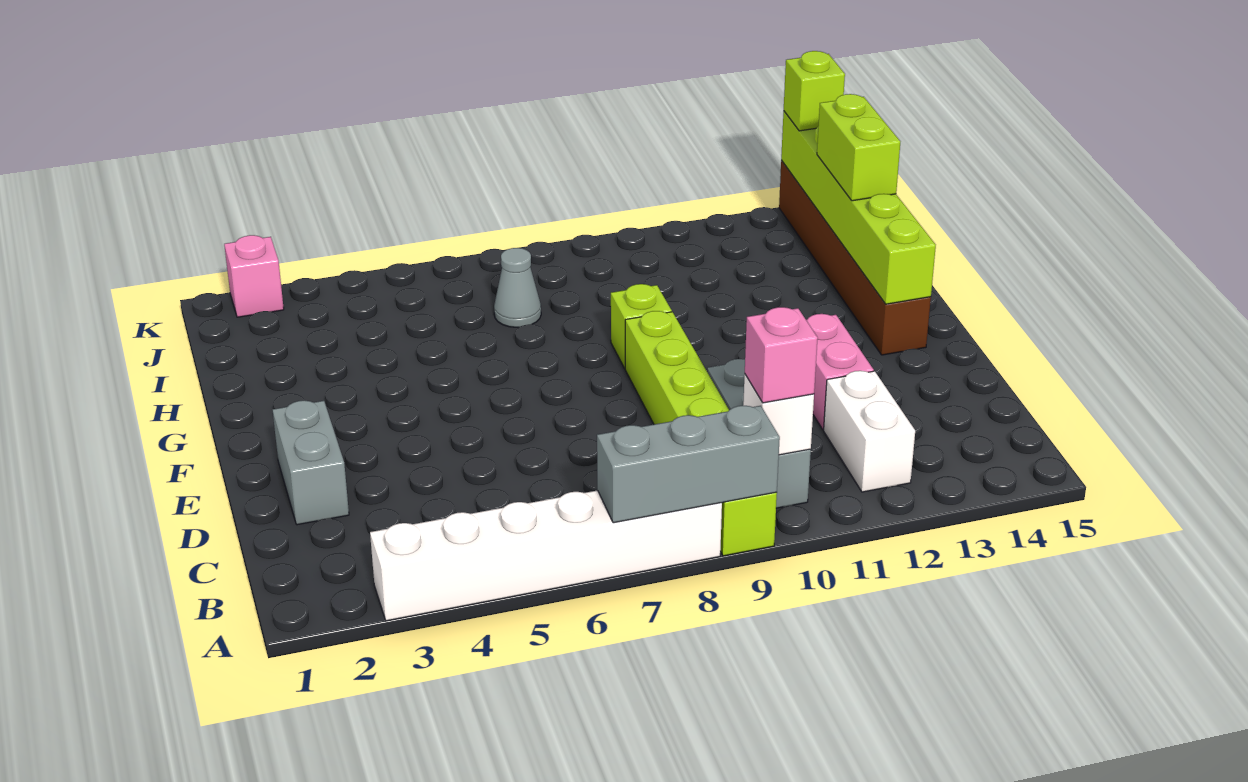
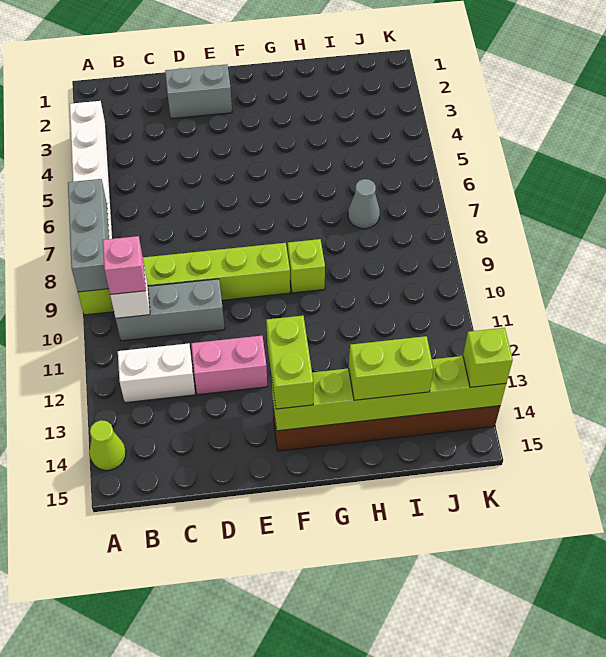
none -> lime cone A14 level 1
none -> lime brick F13:F14 level 3
pink brick K2 level 1 -> none

